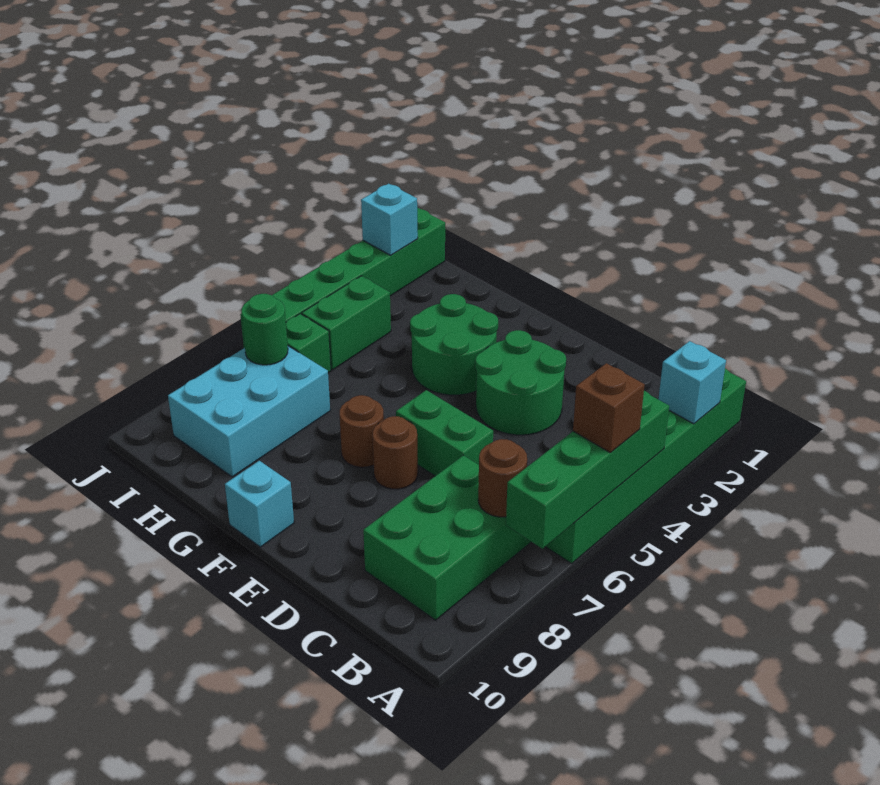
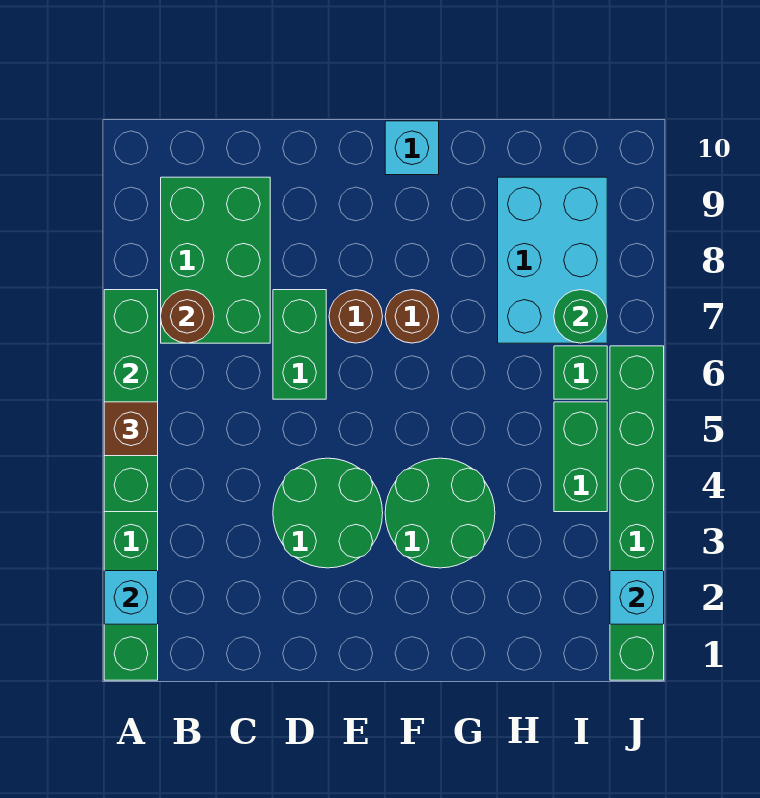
green brick D6:E6 level 1 -> green brick D6:D7 level 1

